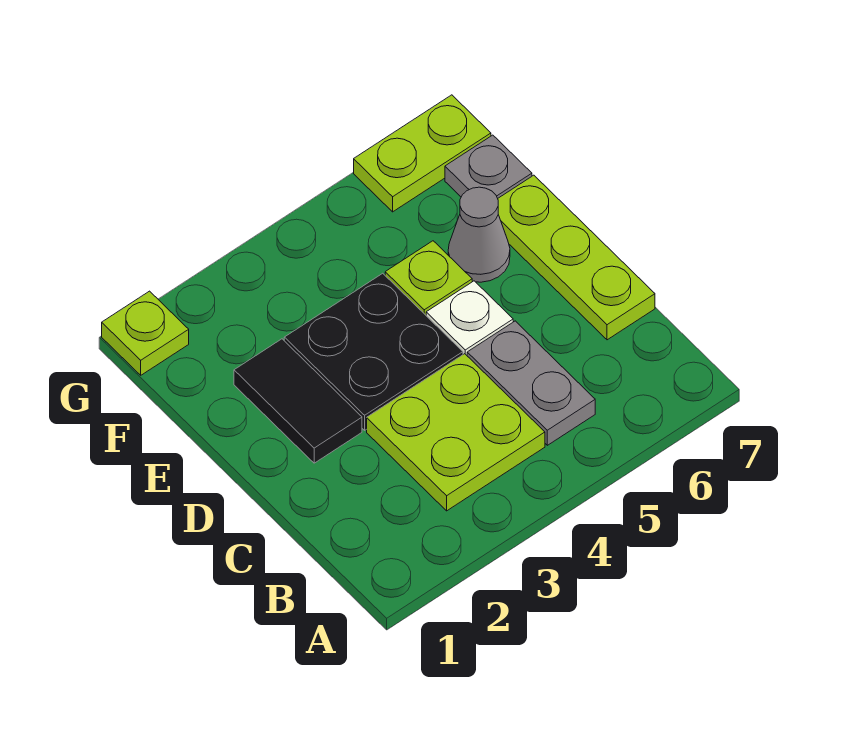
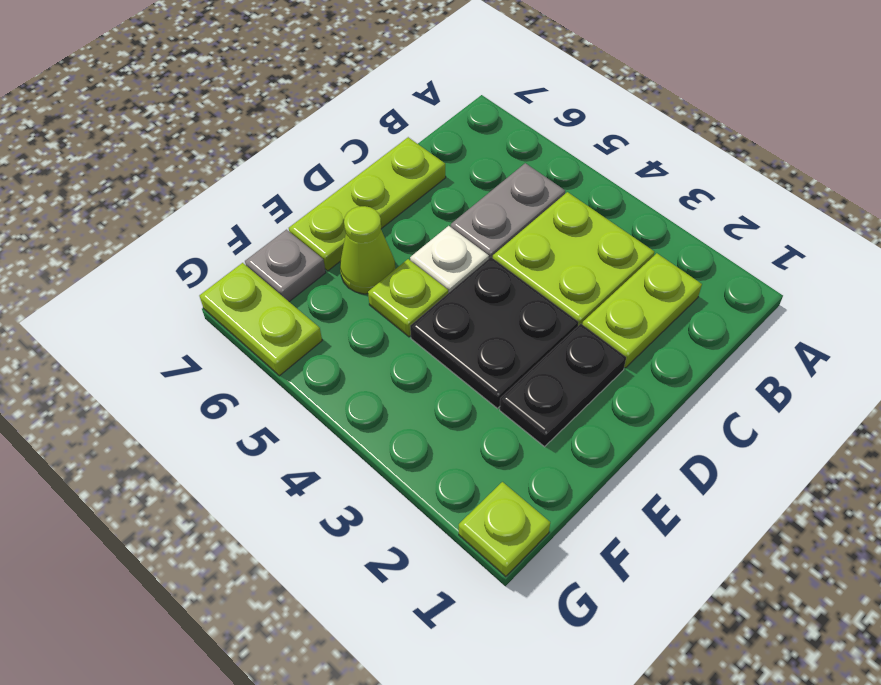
none -> lime plate B2:C2 level 1
black tile D2:E2 level 1 -> black plate D2:E2 level 1
grey cone E6 level 1 -> lime cone E6 level 1

